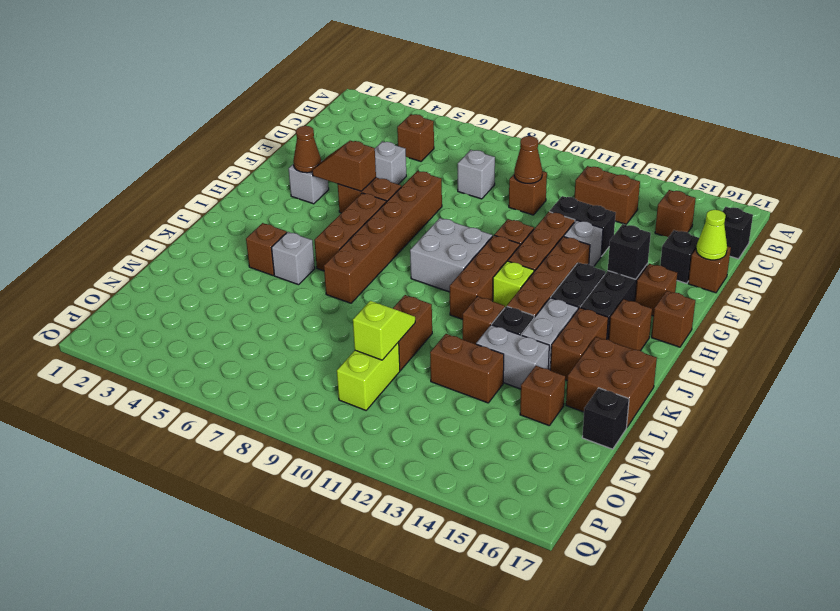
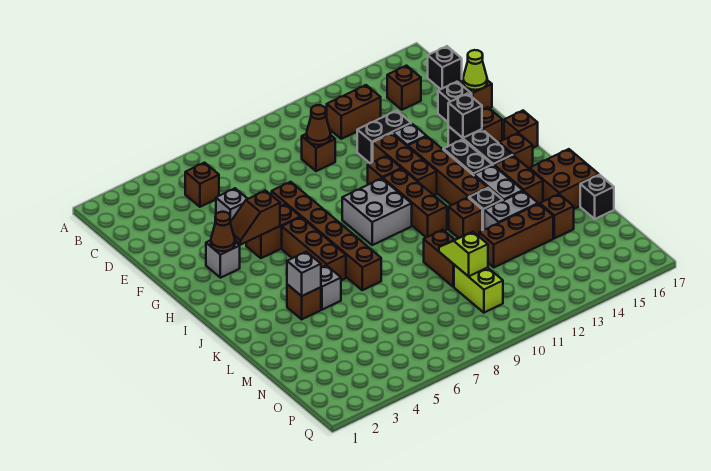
grey brick D8 level 1 -> grey brick K4 level 2
lime brick I12 level 1 -> none
brown brick M12:M13 level 1 -> brown brick M12:M14 level 1

